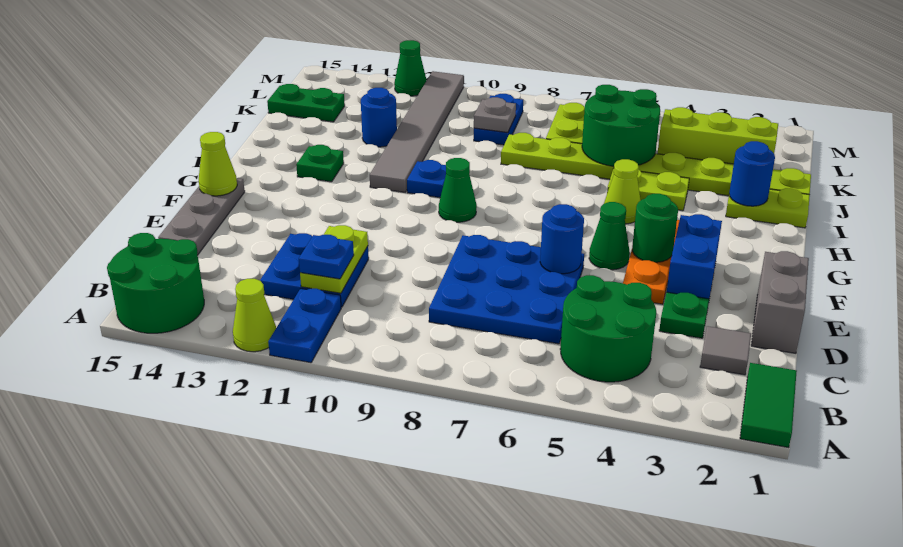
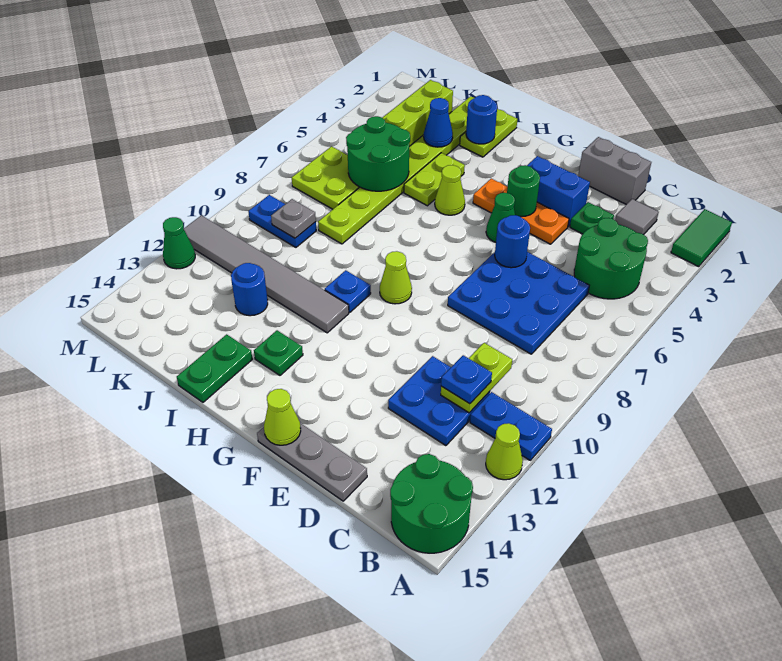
green tile A1:B1 level 1 -> green tile A1:A2 level 1
lime plate C11:D11 level 2 -> lime plate C10:C11 level 2
green cone G9 level 1 -> lime cone G9 level 1
none -> blue cone J3 level 2
green plate K14:K15 level 1 -> green plate I14:I15 level 1

